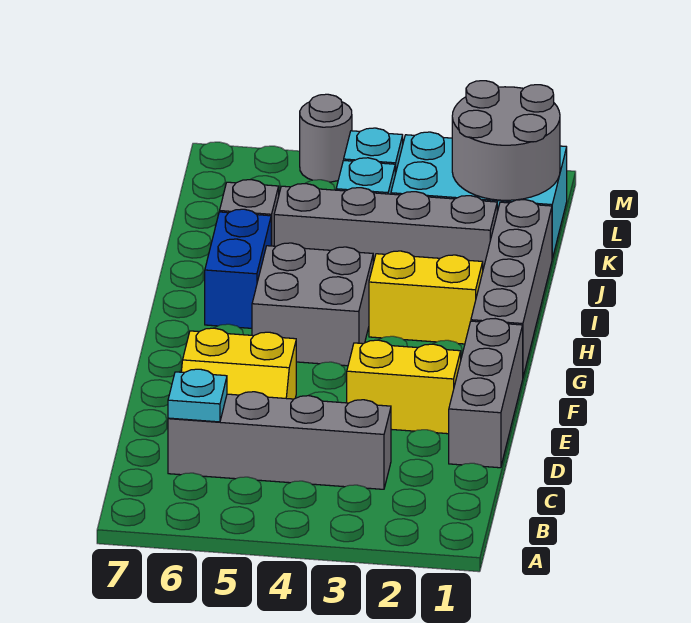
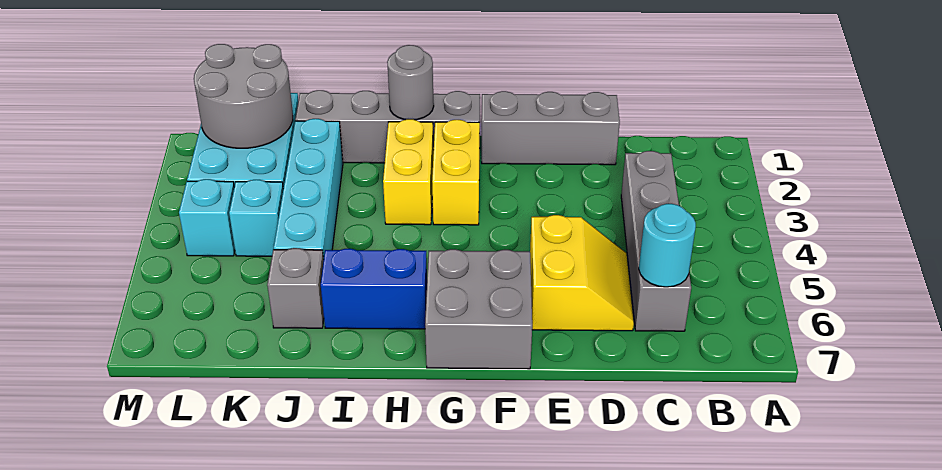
cyan plate C6 level 2 -> cyan round brick C6 level 2
yellow brick E2:E3 level 1 -> yellow brick G2:G3 level 1
grey brick G4:H5 level 1 -> grey brick F6:G7 level 1
grey brick J2:J5 level 1 -> cyan brick J2:J5 level 1
grey round brick M5 level 1 -> grey round brick H1 level 2

